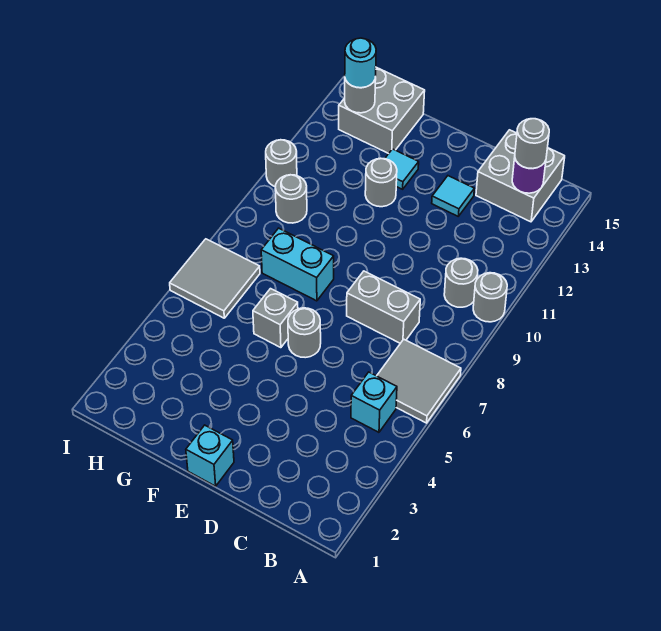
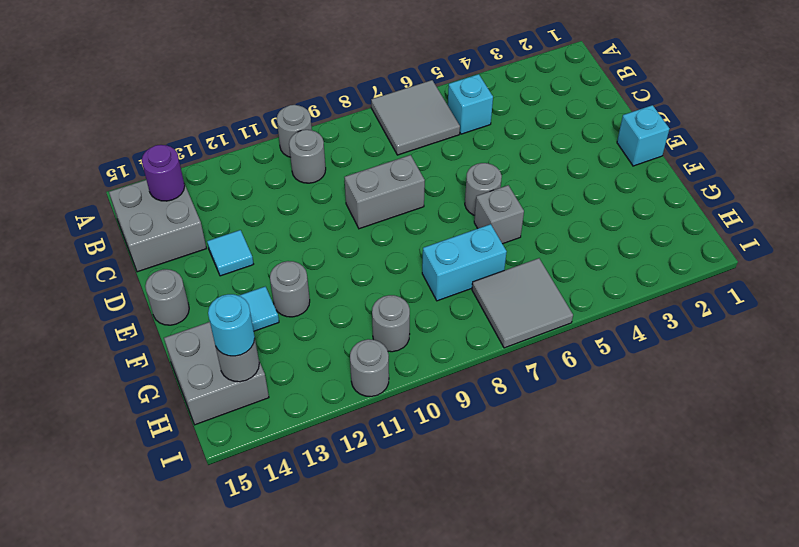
grey round brick B14 level 3 -> grey round brick E15 level 1
grey brick C8:D8 level 1 -> grey brick D8:D9 level 1
cyan brick F8:G8 level 1 -> cyan brick G7:G8 level 1

